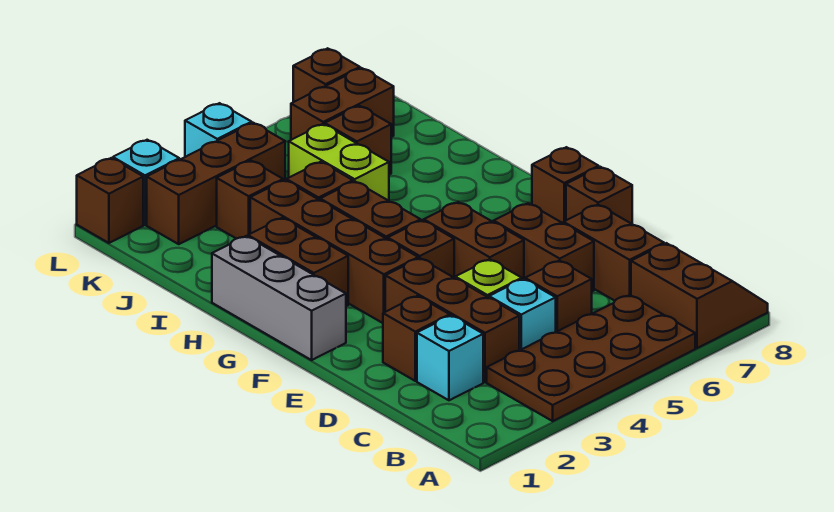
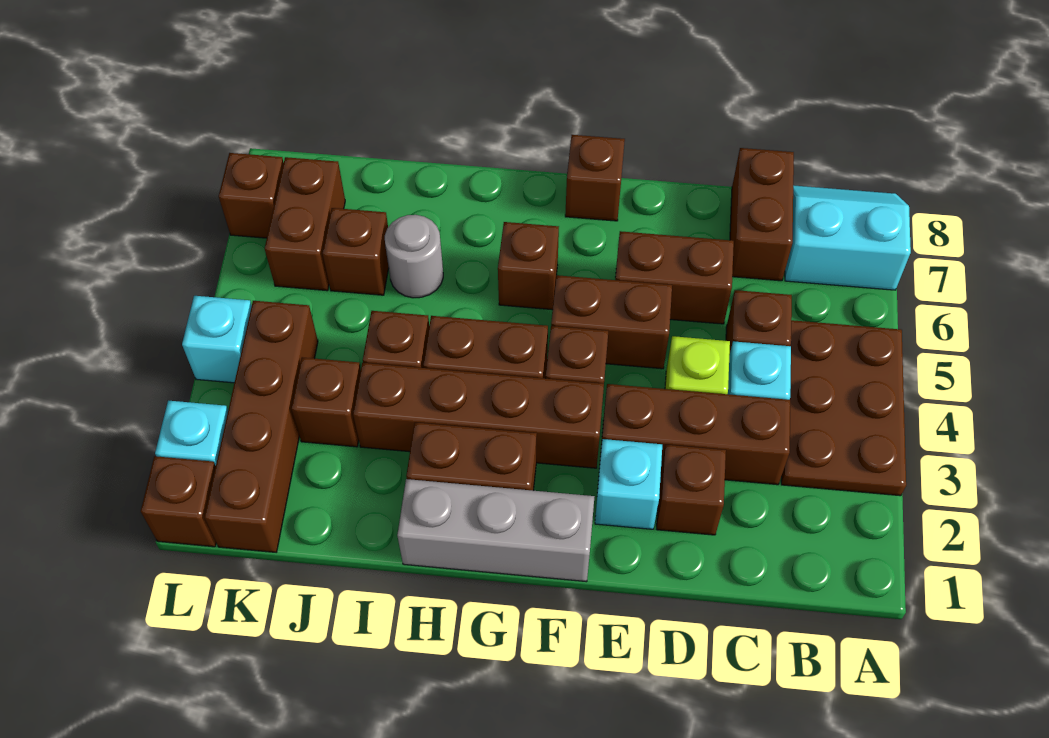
brown plate A3:B6 level 1 -> brown plate A3:B5 level 1
brown slope A7:B8 level 1 top 7 -> cyan slope A7:B8 level 1 top 7
cyan brick C2 level 1 -> cyan brick E2 level 1
brown brick C7:D7 level 1 -> brown brick C7:C8 level 1
brown brick E8 level 1 -> brown brick G6 level 1
lime brick I5:J5 level 1 -> none
none -> grey round brick I6 level 1
brown brick K2:K4 level 1 -> brown brick K1:K4 level 1

